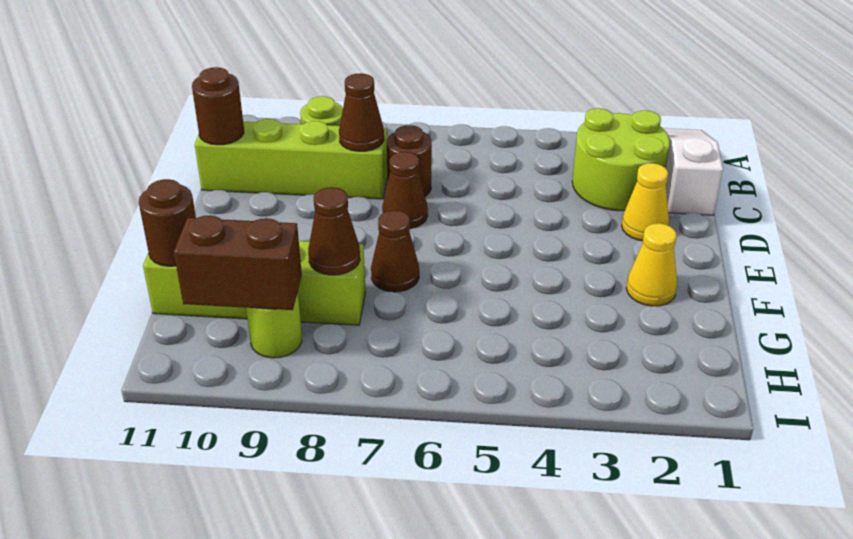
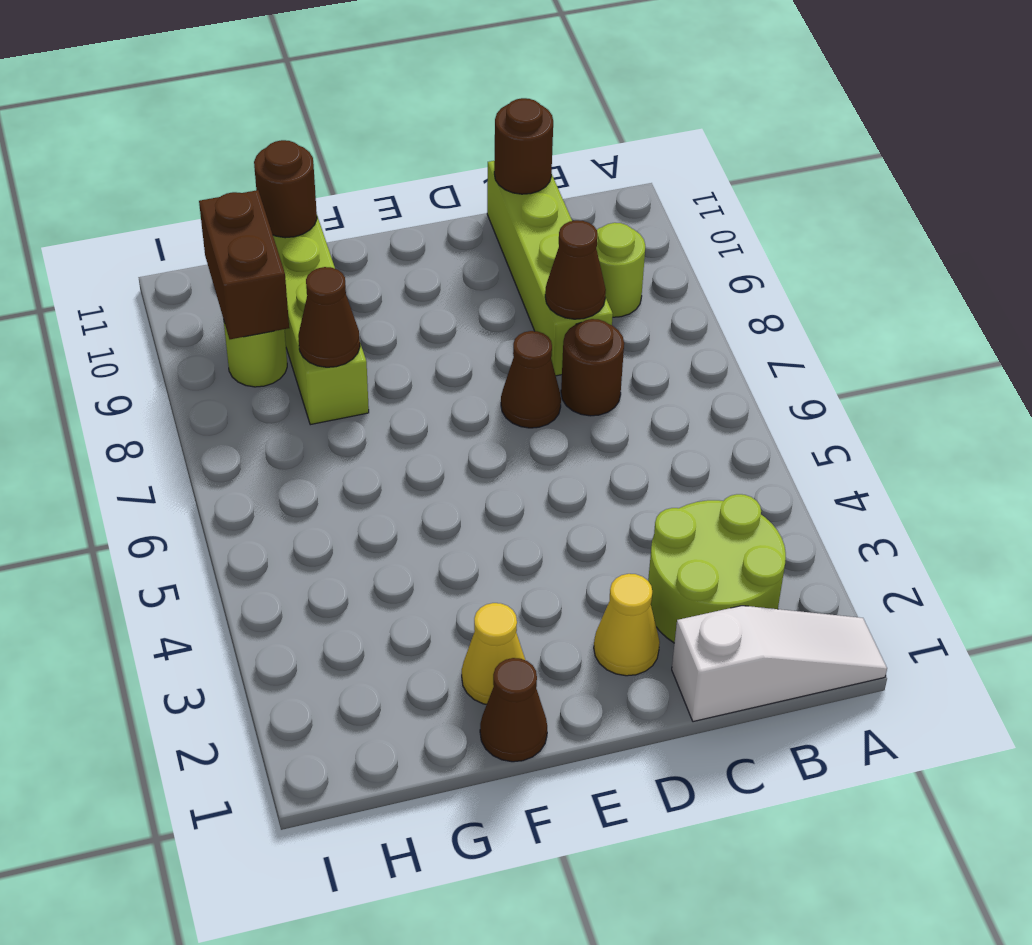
brown cone F7 level 1 -> brown cone F1 level 1

